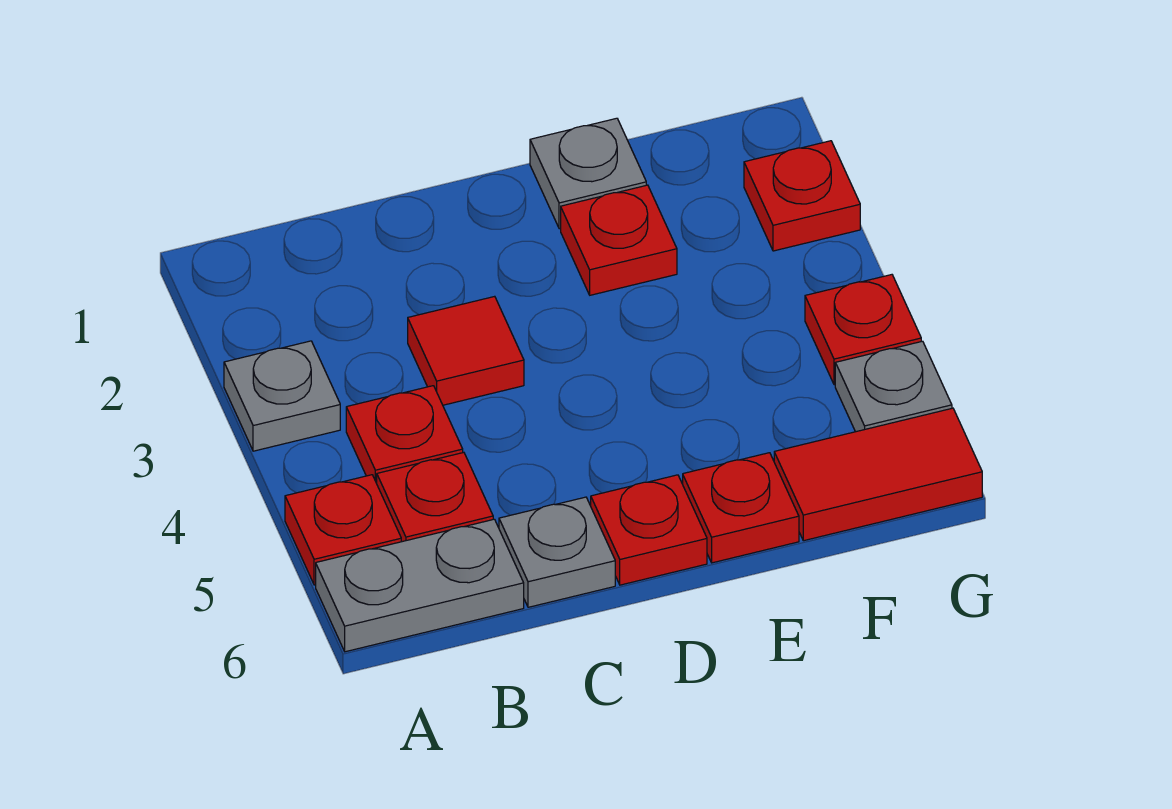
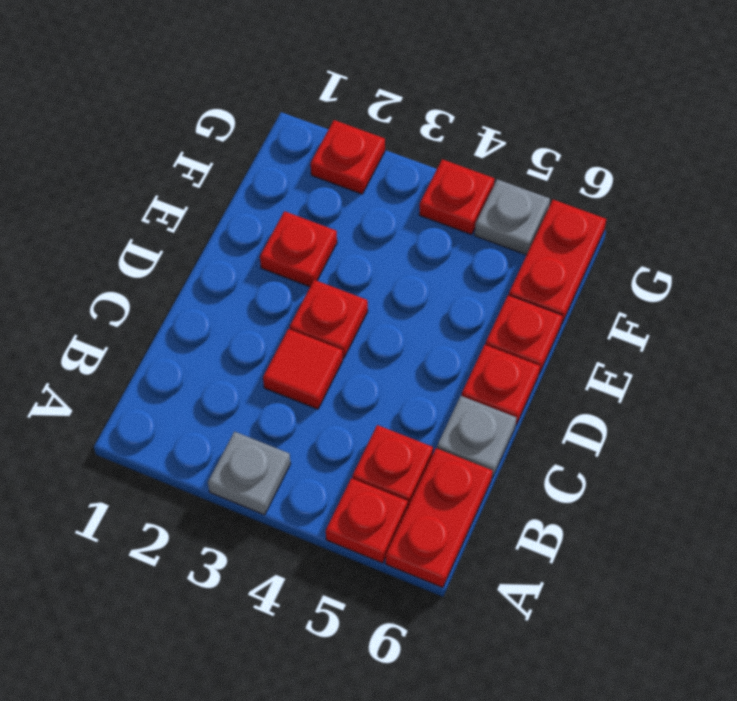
grey plate A6:B6 level 1 -> red plate A6:B6 level 1
red plate B4 level 1 -> red plate D3 level 1
grey plate E1 level 1 -> none
red tile F6:G6 level 1 -> red plate F6:G6 level 1

